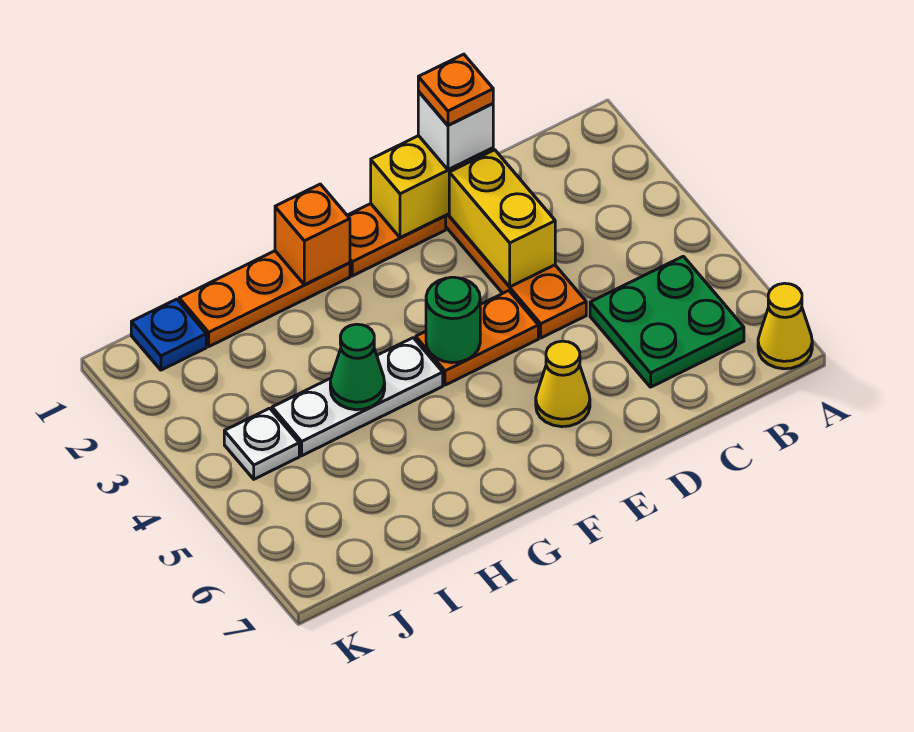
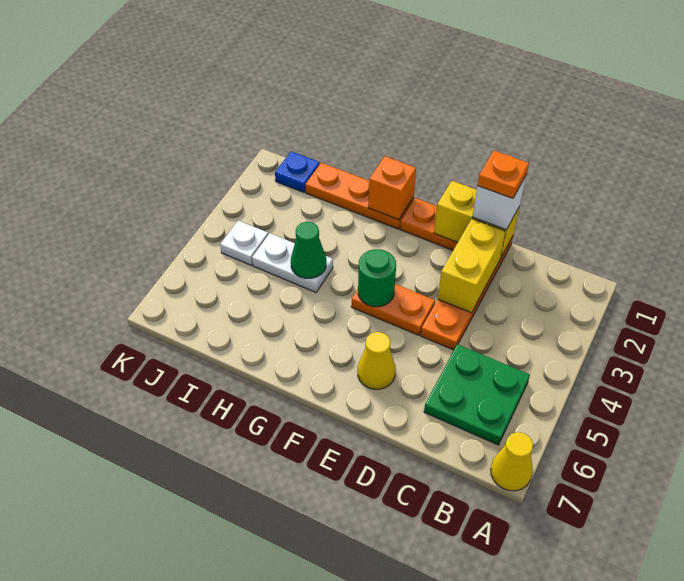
white plate G4:I4 level 1 -> white plate H4:I4 level 1

